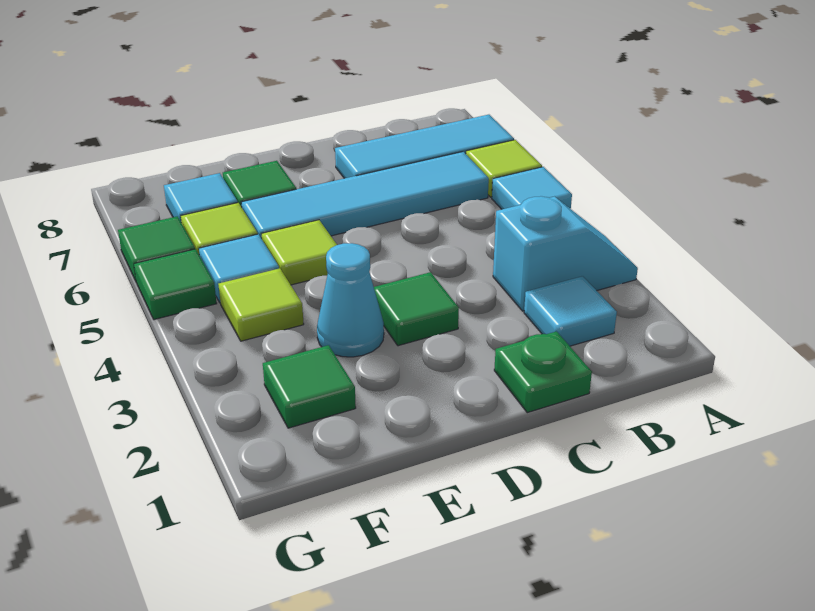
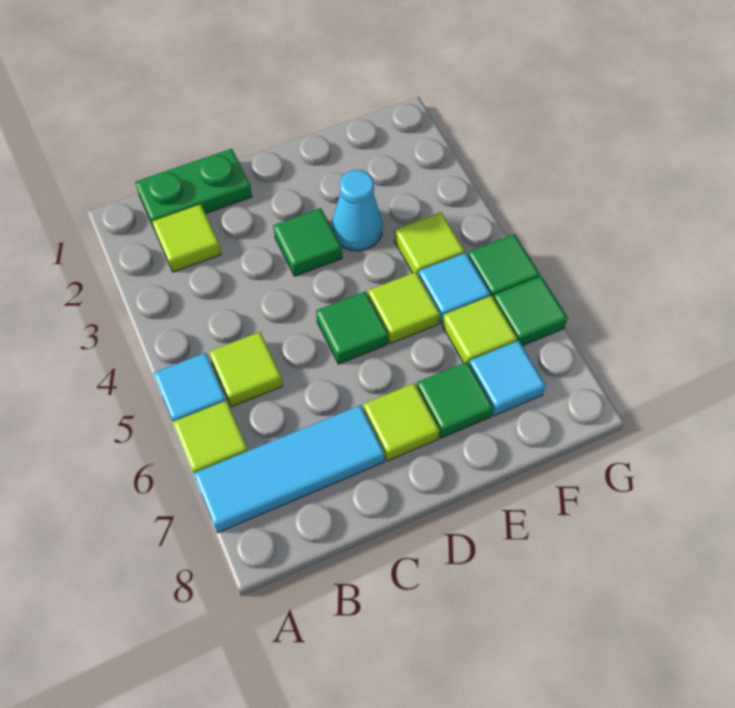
cyan slope A3:B3 level 1 top B -> none
cyan tile B2 level 1 -> lime tile B2 level 1
none -> lime tile B5 level 1
cyan tile B6:E6 level 1 -> none
green plate C1 level 1 -> green plate B1:C1 level 1
none -> lime tile D7 level 1
green tile F2 level 1 -> green tile D5 level 1

